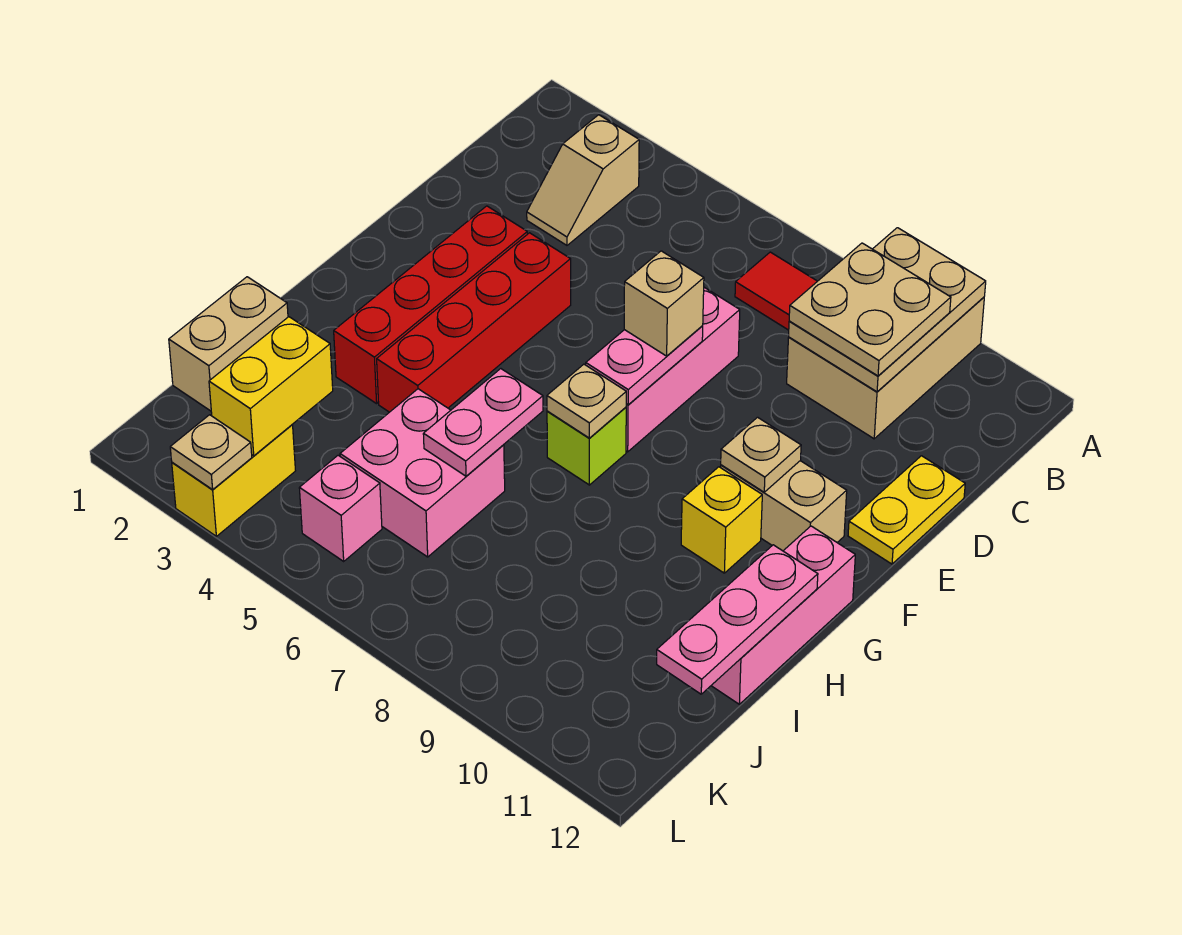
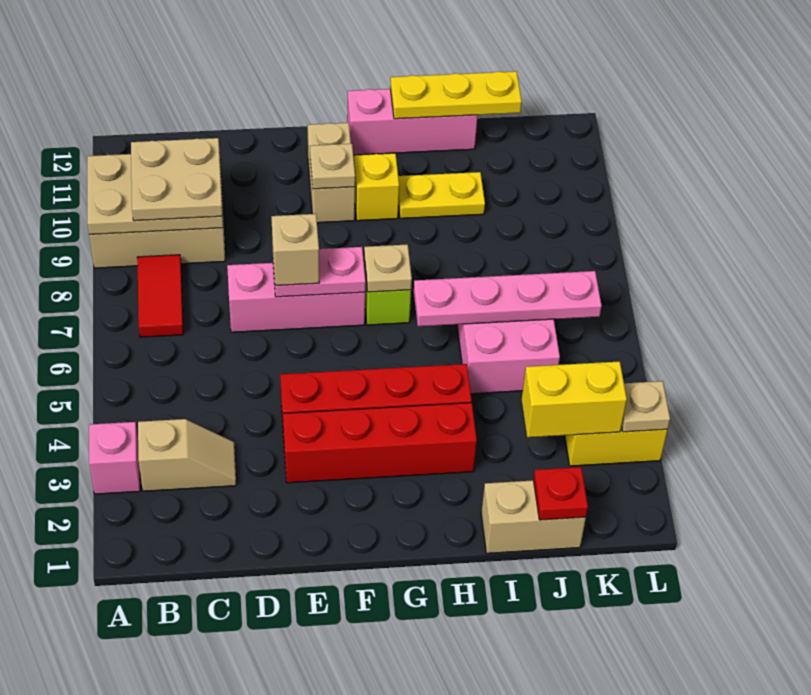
yellow plate D12:E12 level 1 -> yellow plate H10:I10 level 1
pink plate H6:I6 level 2 -> pink plate H6:K6 level 2
pink plate H12:J12 level 2 -> yellow plate H12:J12 level 2
none -> red plate J1 level 2
pink brick K5 level 1 -> pink brick A3 level 1

